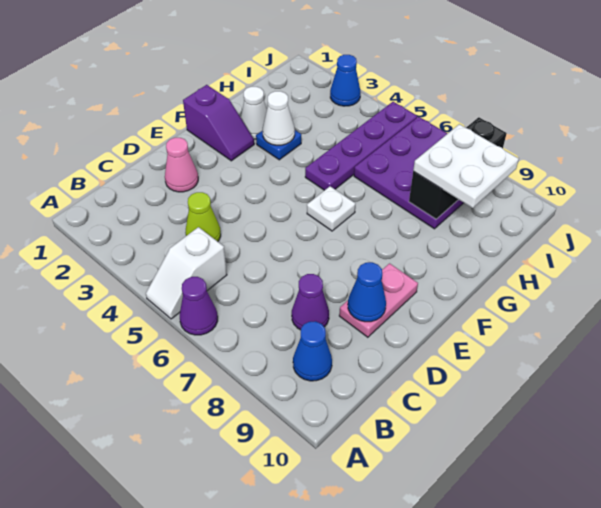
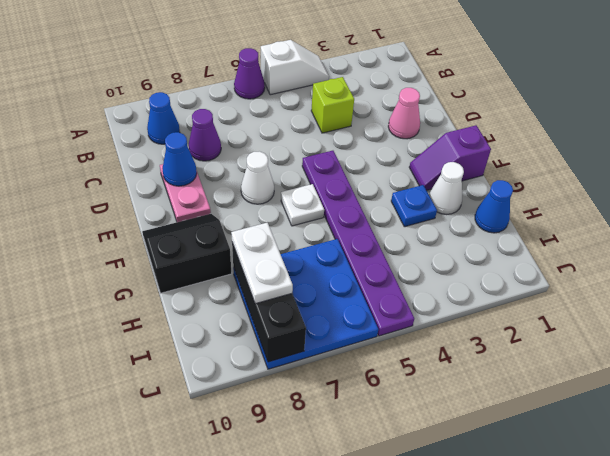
white slope A5:B5 level 1 top B -> white slope A4:A5 level 1 top 5
lime cone C4 level 1 -> lime brick C4 level 1
none -> black slope F9:G10 level 1 top G
white cone G3 level 2 -> white cone E7 level 1
purple plate G5:J5 level 1 -> purple plate E5:J5 level 1
purple plate H6:J8 level 1 -> blue plate H6:J8 level 1
white plate H8:I9 level 3 -> white plate H8:I8 level 3
blue cone J3 level 1 -> blue cone H1 level 1

